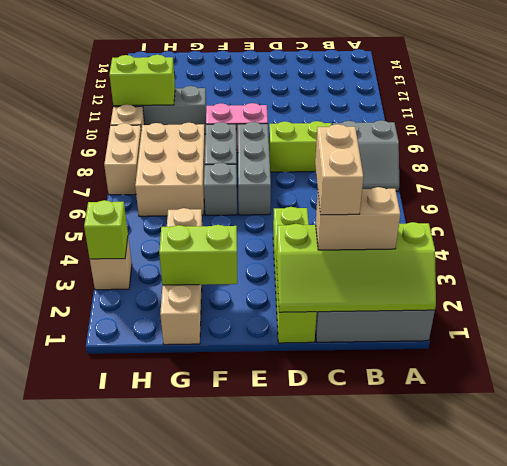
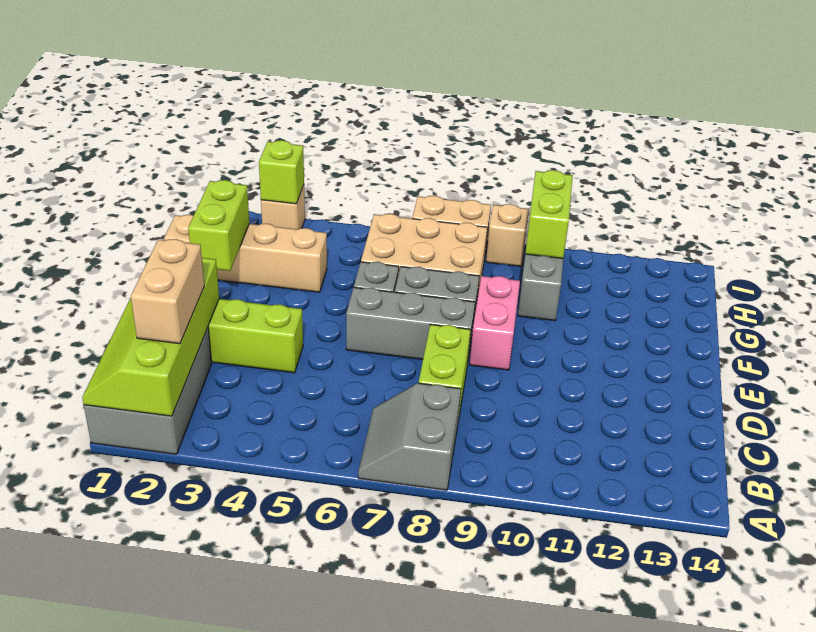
tan brick C2:C3 level 4 -> none

